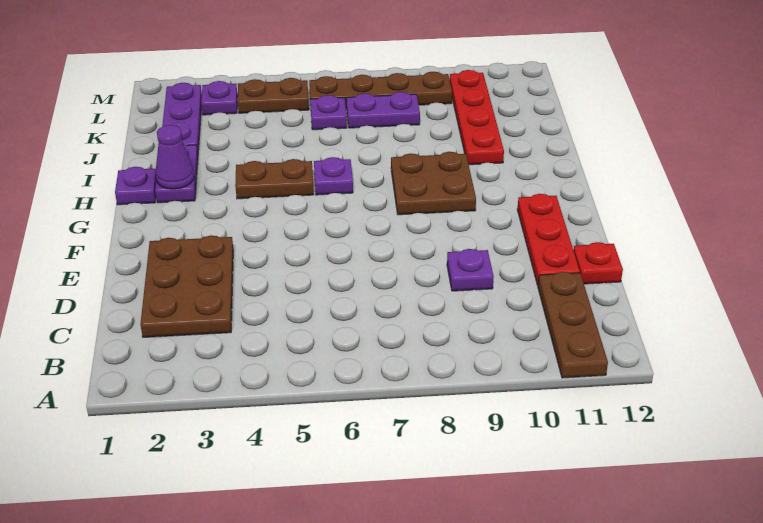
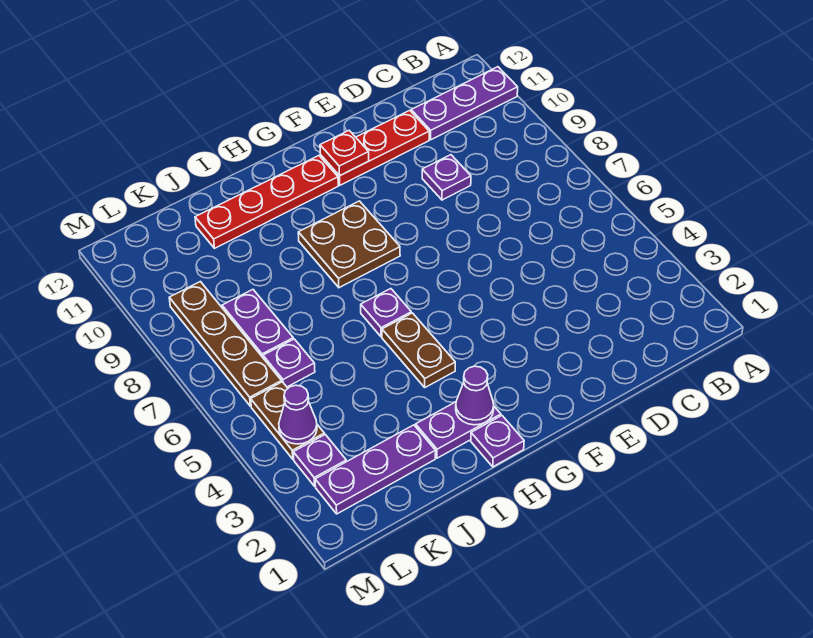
brown plate A11:C11 level 1 -> purple plate A11:C11 level 1
brown plate C2:E3 level 1 -> none
red plate D12 level 1 -> red plate F11 level 2
red plate I10:L10 level 1 -> red plate G11:J11 level 1
none -> purple cone L4 level 2

